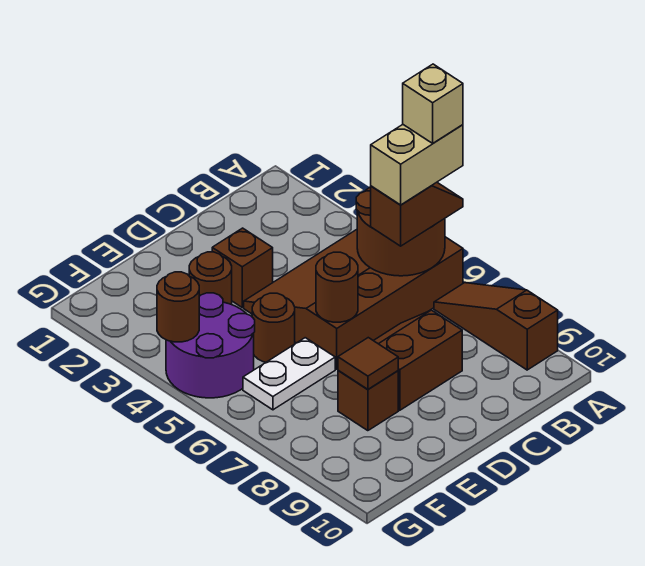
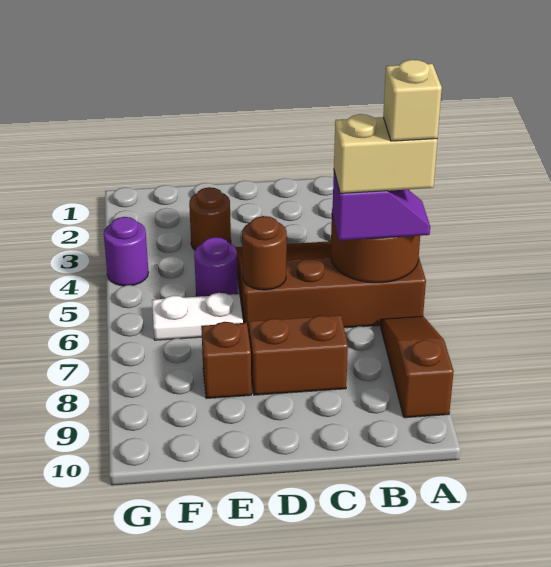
brown slope A6:B6 level 3 top B -> purple slope A6:B6 level 3 top B
brown brick D3 level 1 -> none
brown round brick E5 level 1 -> purple round brick E5 level 1
brown tile E8 level 2 -> none
purple round brick F4:G5 level 1 -> purple round brick G4 level 1
brown round brick G4 level 2 -> none

